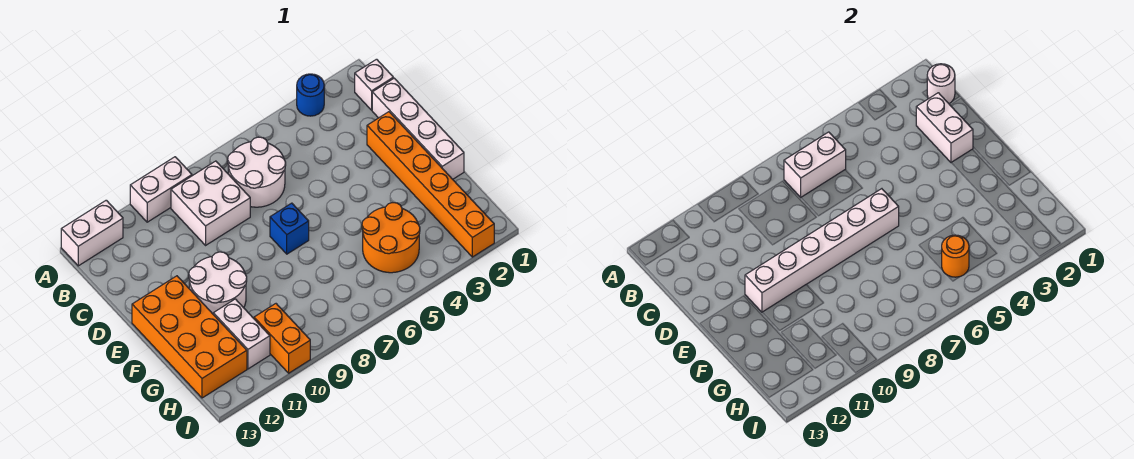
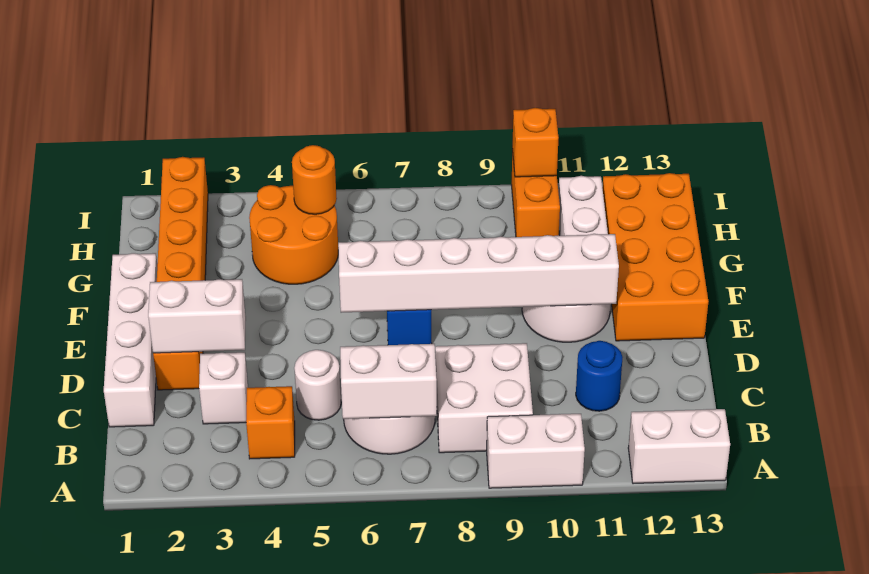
blue round brick A3 level 1 -> blue round brick C11 level 1
white brick B1 level 1 -> white brick C3 level 1
white round brick B1 level 2 -> white round brick C5 level 1
none -> orange brick B4 level 1
white brick C2:D2 level 2 -> white brick D2:D3 level 2
none -> orange brick I10 level 2

